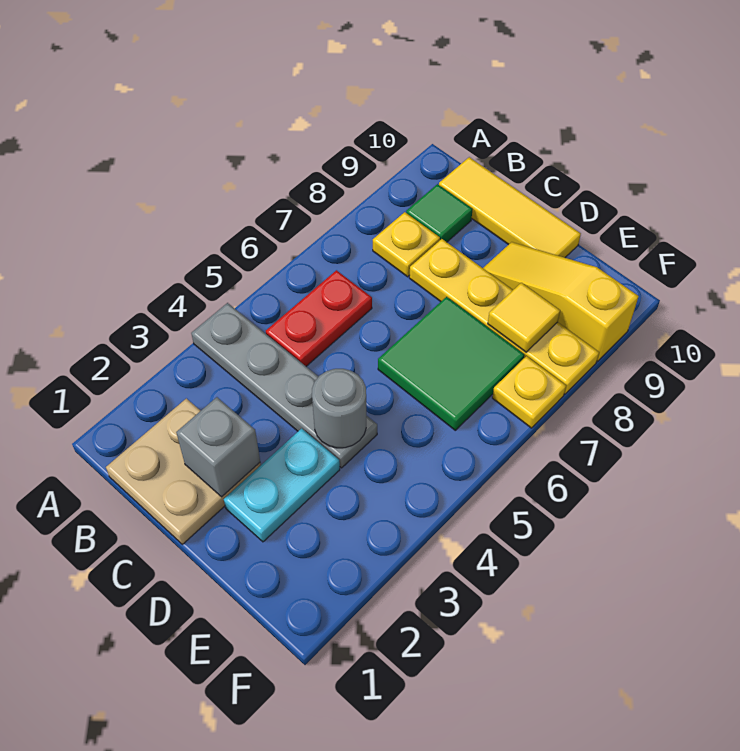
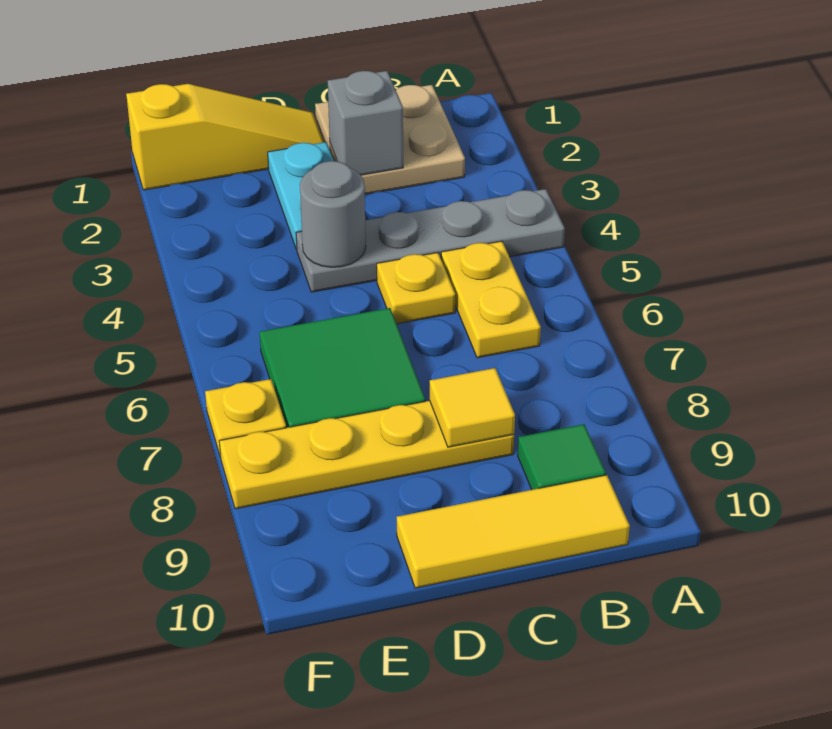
red plate B5:B6 level 1 -> yellow plate B5:B6 level 1
yellow plate B8 level 1 -> yellow plate C5 level 1
yellow slope D9:F9 level 1 top F -> yellow slope D1:F1 level 1 top F
yellow tile E8 level 2 -> yellow tile C8 level 2

